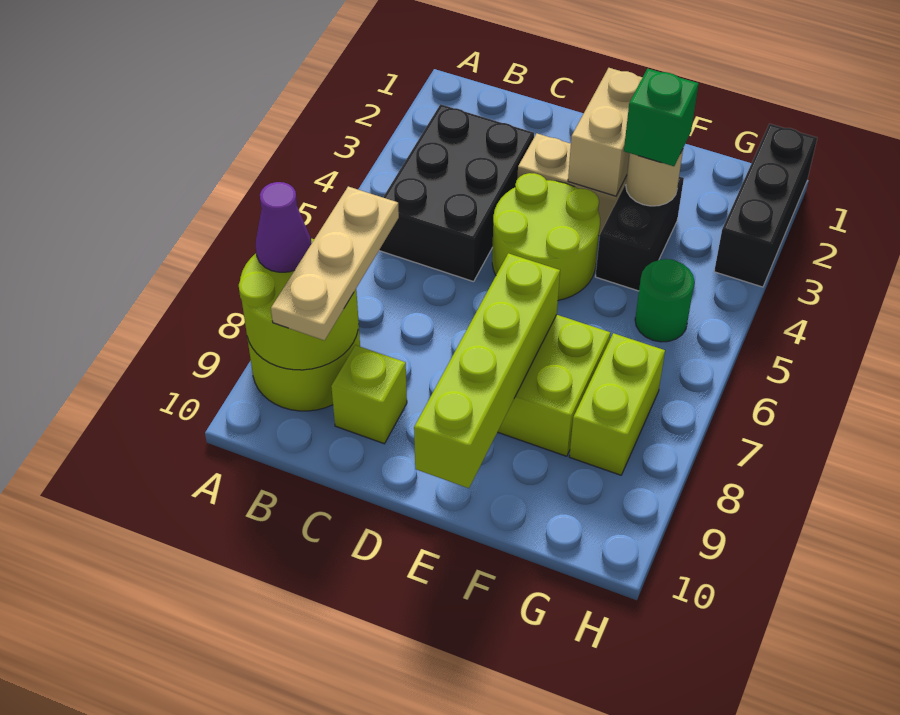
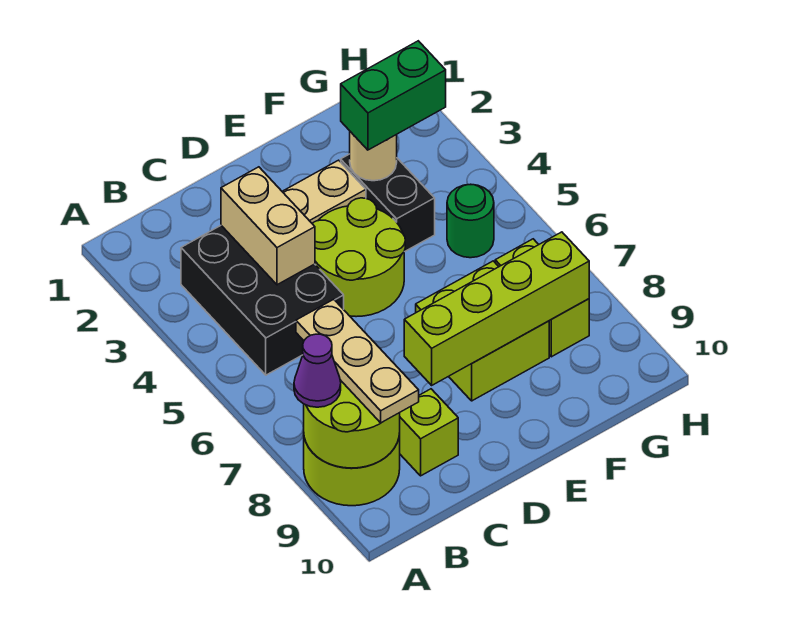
tan brick E2:E3 level 2 -> tan brick C3:C4 level 2
lime brick E7:E10 level 2 -> lime brick D8:G8 level 2
green brick F3 level 3 -> green brick F3:G3 level 3
black brick H1:H3 level 1 -> none

